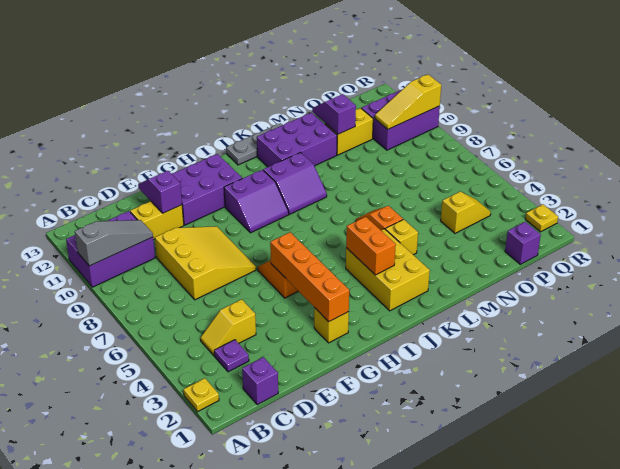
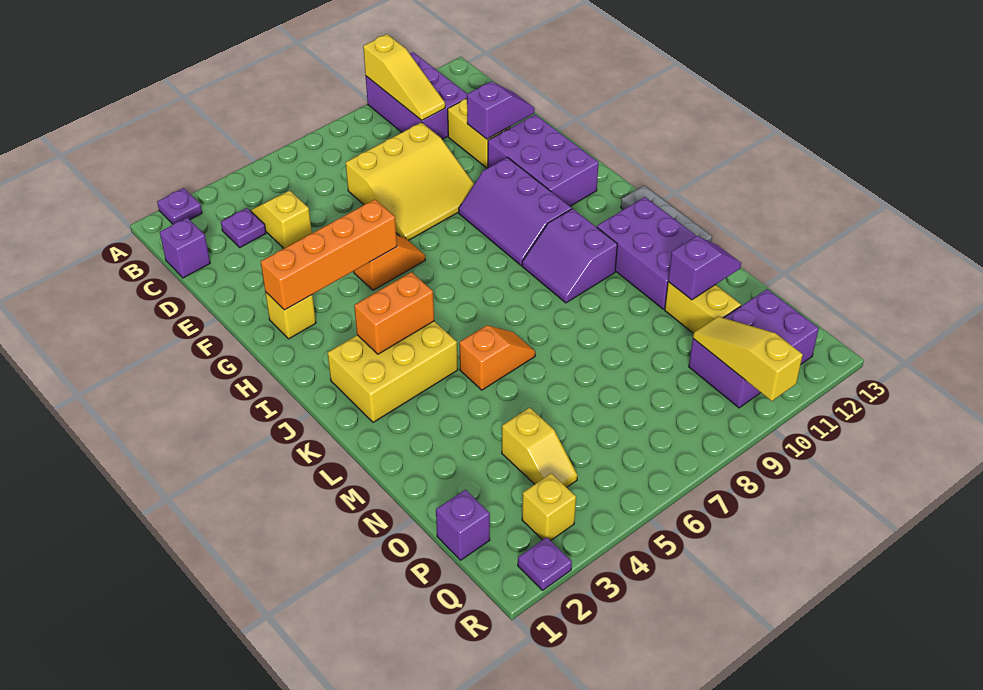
yellow plate A2 level 1 -> purple plate A2 level 1
grey slope A10:C10 level 2 top A -> yellow slope A10:C10 level 2 top A
purple slope H9:I10 level 1 top 10 -> purple slope G9:I10 level 1 top 10
yellow brick L4 level 1 -> yellow brick Q3 level 1
purple brick P10:R11 level 1 -> purple brick P10:Q12 level 1
yellow plate R2 level 1 -> purple plate R2 level 1

